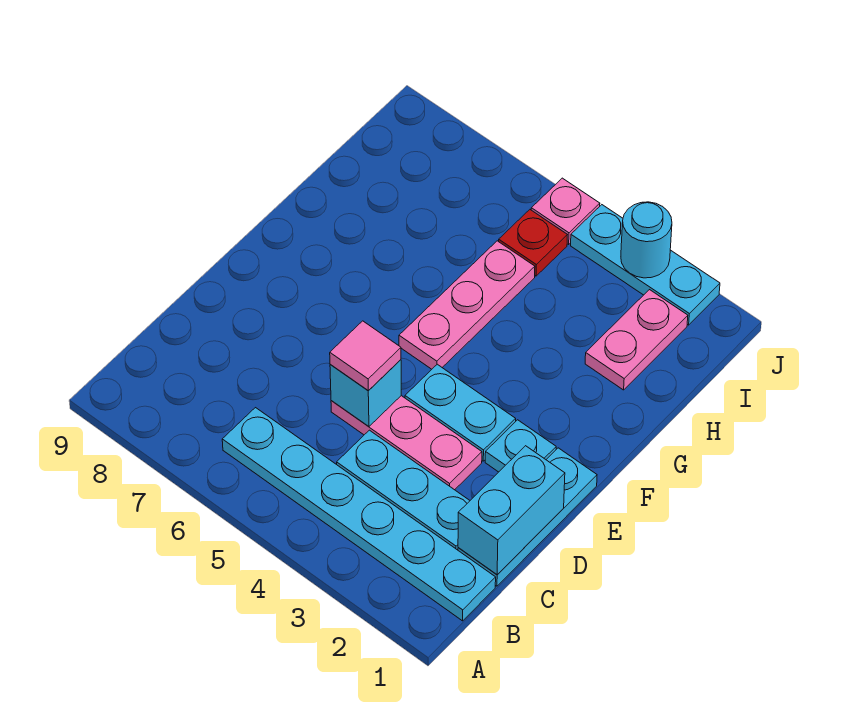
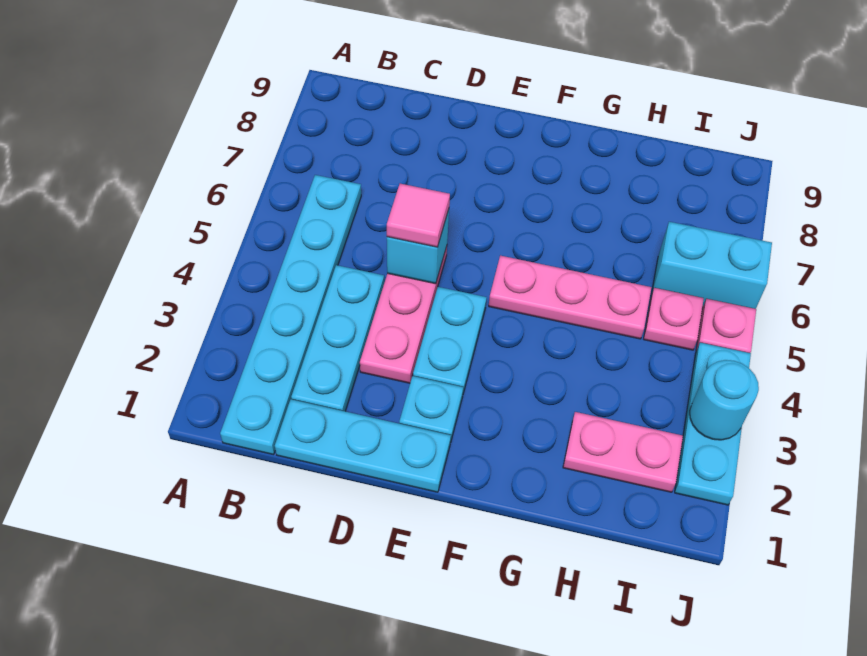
cyan brick C1:D1 level 2 -> cyan brick I6:J6 level 1
red plate I5 level 1 -> pink plate I5 level 1

